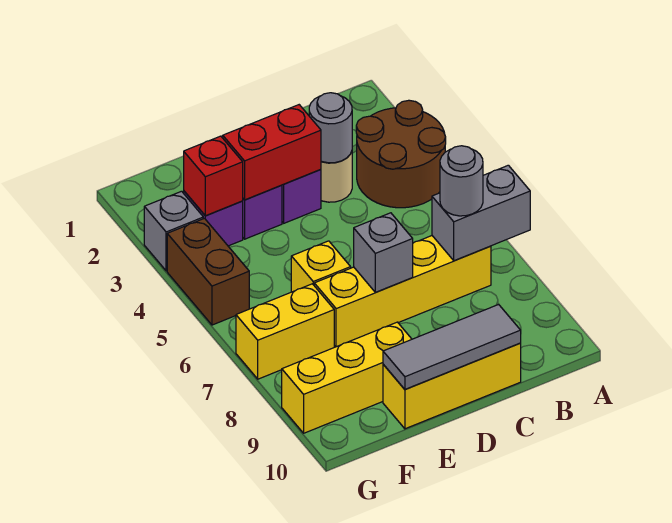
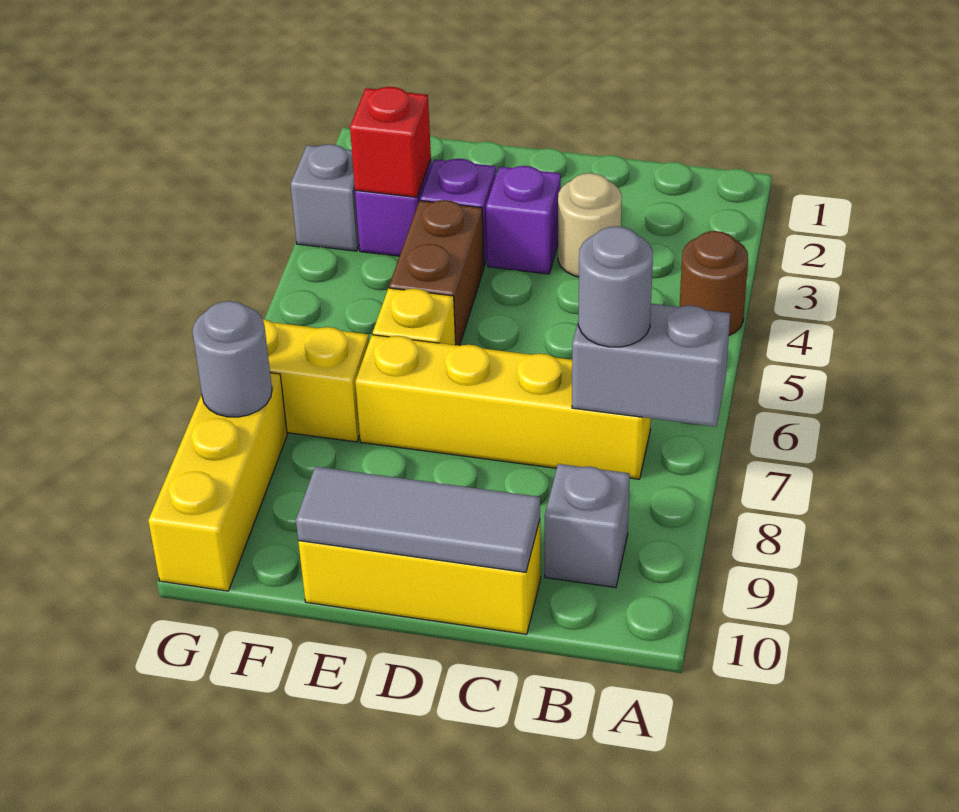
brown round brick A3:B4 level 1 -> brown round brick A4 level 1
grey round brick C3 level 2 -> grey round brick G8 level 2
red brick D3:E3 level 2 -> none
grey brick D7 level 2 -> grey brick B9 level 1
yellow brick E9:G9 level 1 -> yellow brick G8:G10 level 1
brown brick G4:G5 level 1 -> brown brick E4:E5 level 1

